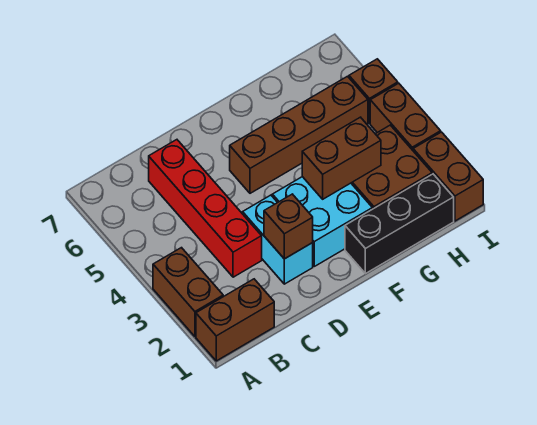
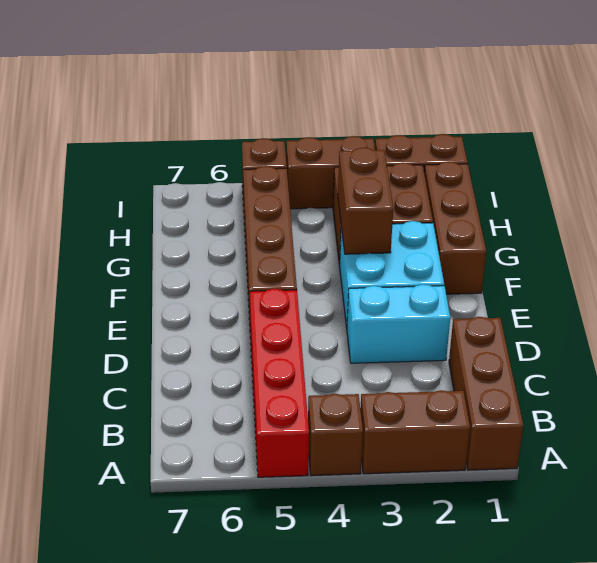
brown brick A1:B1 level 1 -> brown brick A1:C1 level 1
red brick C3:C6 level 1 -> red brick A5:D5 level 1
brown brick D2 level 2 -> brown brick A4 level 1
black brick F1:H1 level 1 -> brown brick F1:H1 level 1

